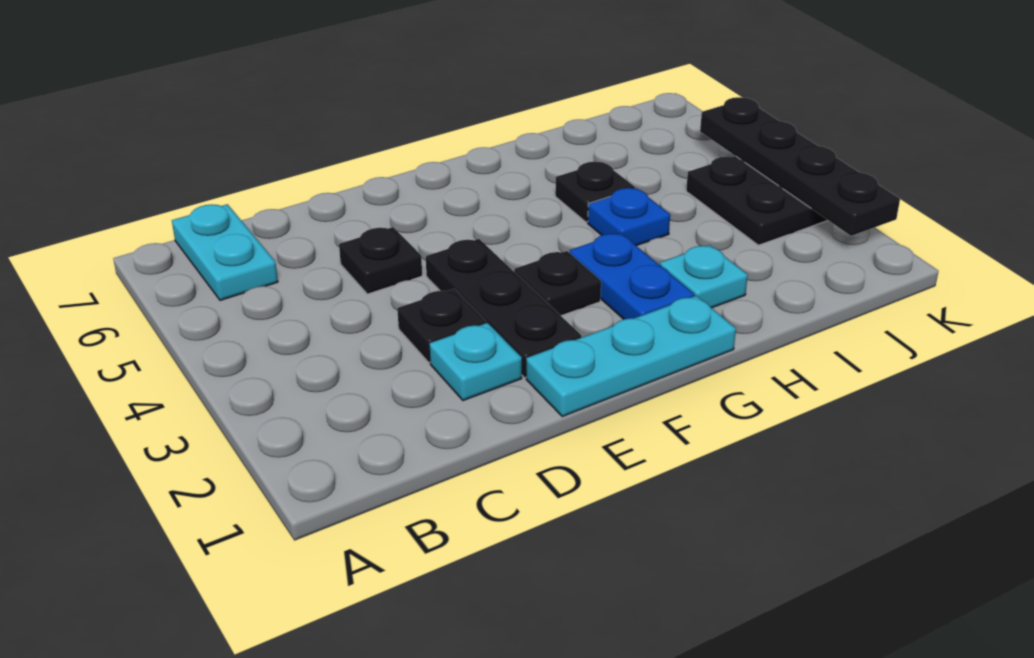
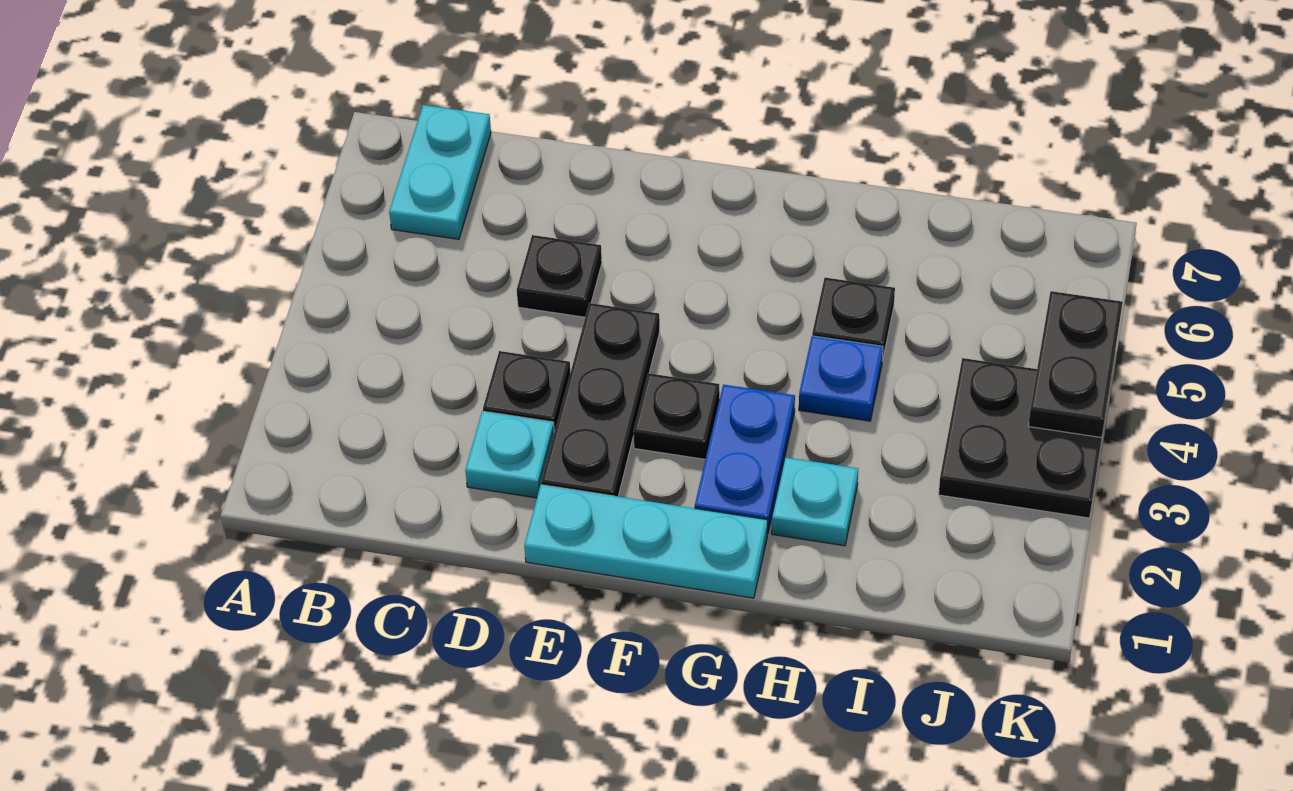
black plate K2:K5 level 2 -> black plate K4:K5 level 2

